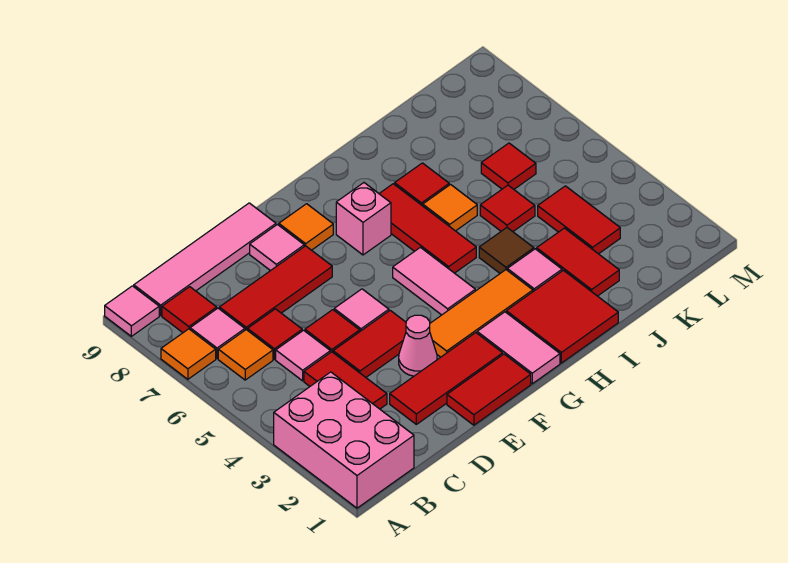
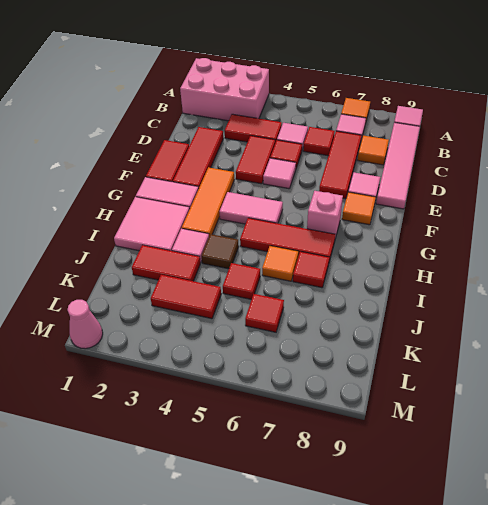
orange tile B6 level 1 -> orange tile C8 level 1
red tile B8 level 1 -> none
pink cone E3 level 1 -> pink cone M1 level 1
red tile H1:I2 level 1 -> pink tile H1:I2 level 1

